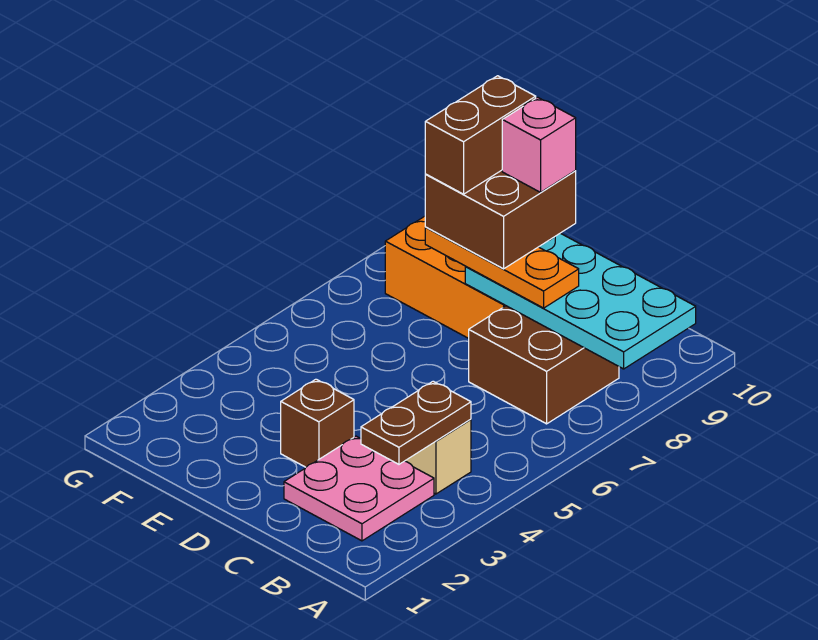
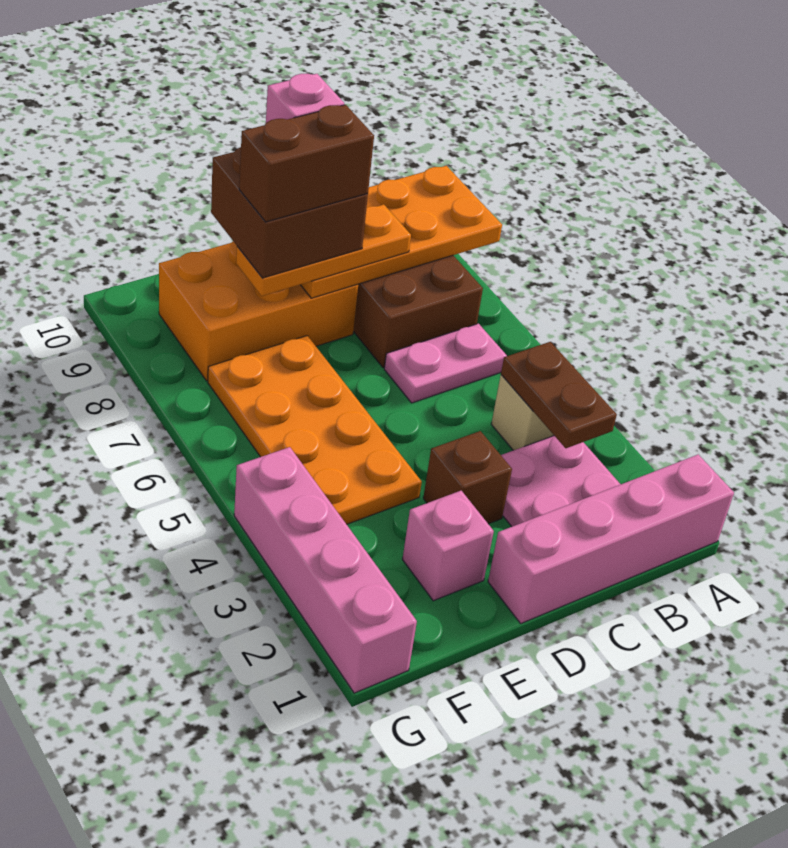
none -> pink brick A1:D1 level 1
cyan plate A8:D9 level 2 -> orange plate A8:D9 level 2
none -> pink plate B6:C6 level 1
none -> pink brick E2 level 1
none -> orange plate E4:F7 level 1
brown brick E8:E9 level 5 -> brown brick D8:E8 level 5
none -> pink brick G1:G4 level 1

